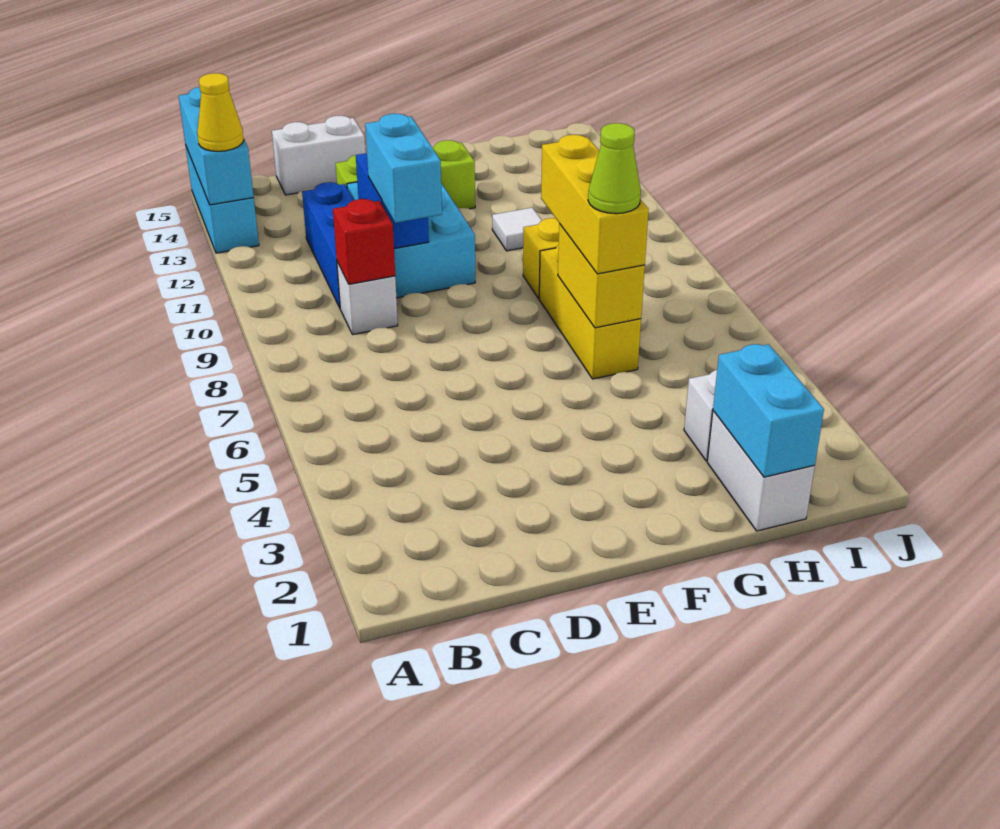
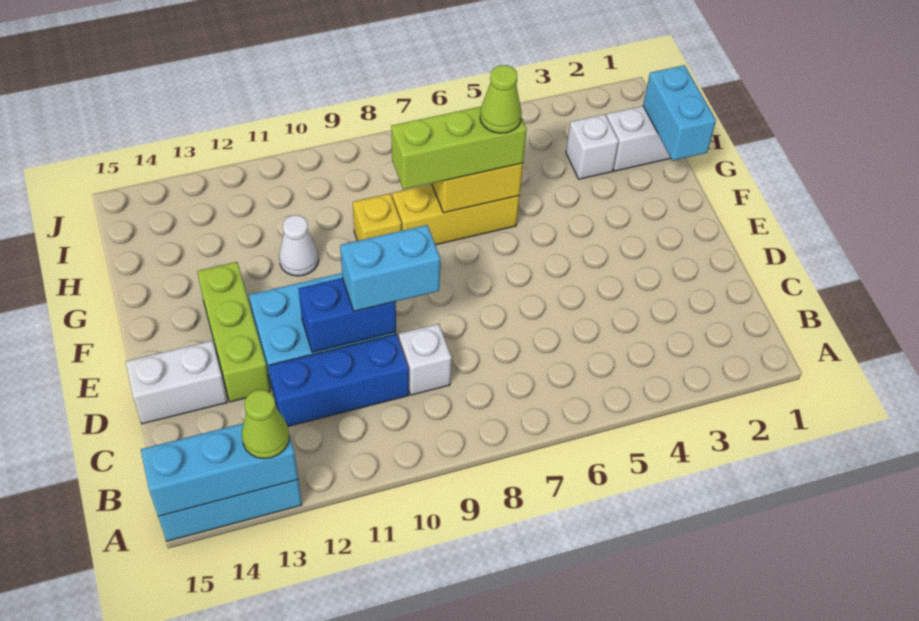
yellow cone A13 level 3 -> lime cone A13 level 3
red brick C9 level 2 -> none
white brick C15:D15 level 1 -> white brick D14:D15 level 1
yellow brick G6:G8 level 3 -> lime brick G6:G8 level 3
white tile G11 level 1 -> white cone G11 level 1
cyan brick H1:H2 level 2 -> cyan brick G1:H1 level 2

